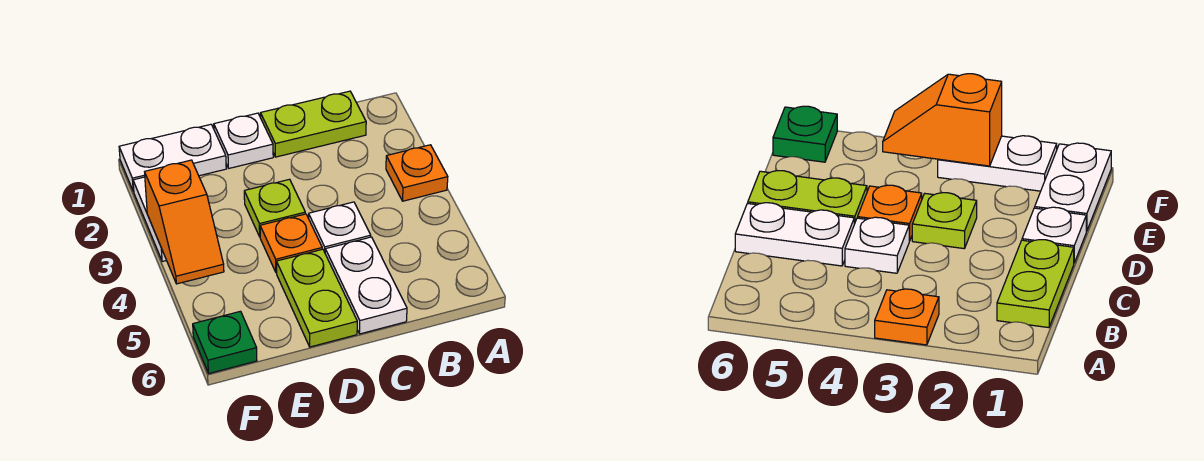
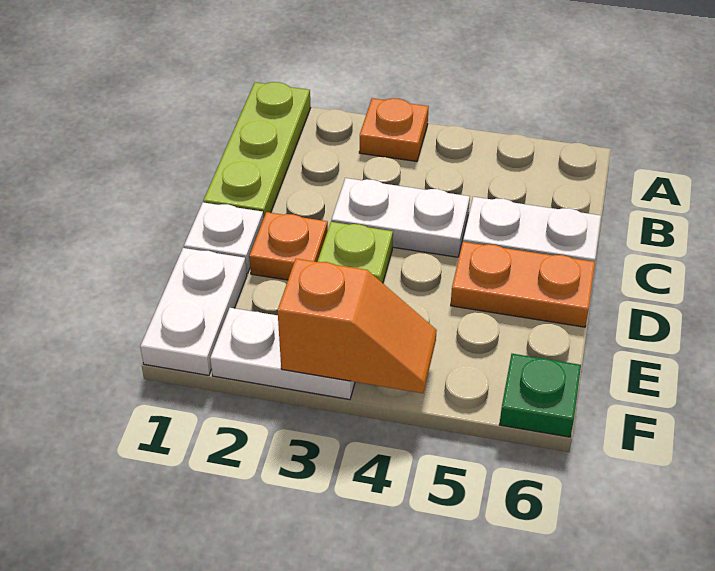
lime plate B1:C1 level 1 -> lime plate A1:C1 level 1
white plate C4 level 1 -> white plate C3:C4 level 1
orange plate D4 level 1 -> orange plate D2 level 1
lime plate D5:D6 level 1 -> orange plate D5:D6 level 1

